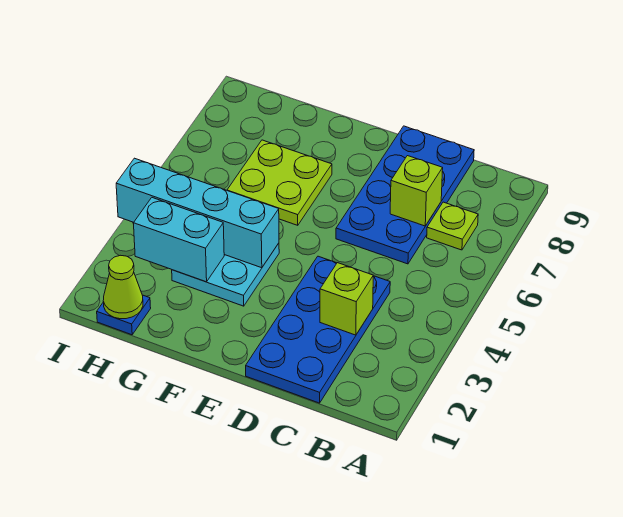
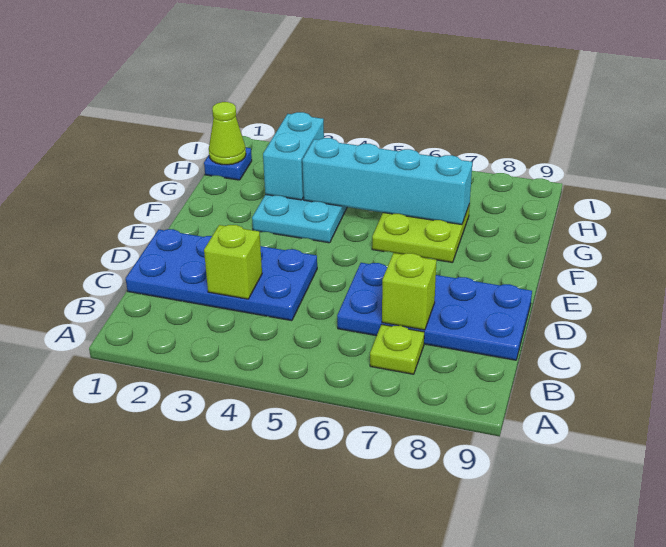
cyan brick F4:I4 level 2 -> cyan brick G4:G7 level 2

